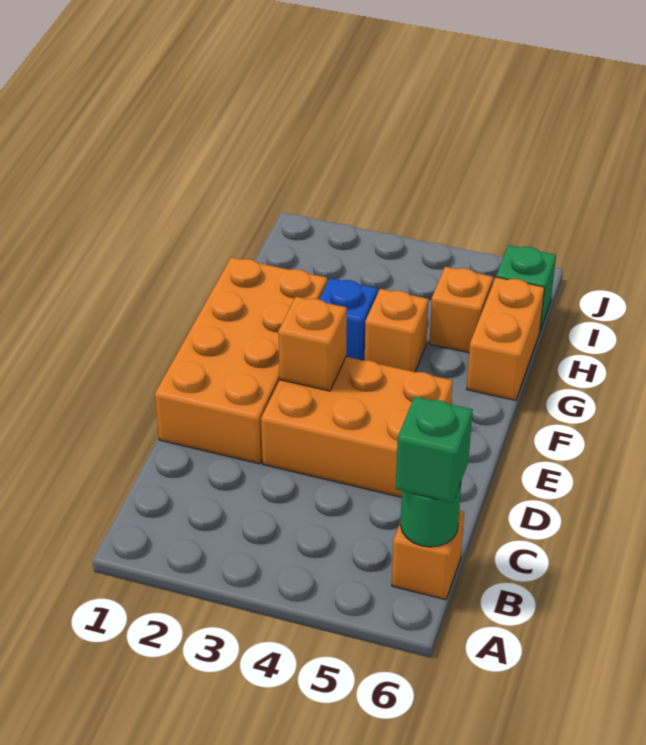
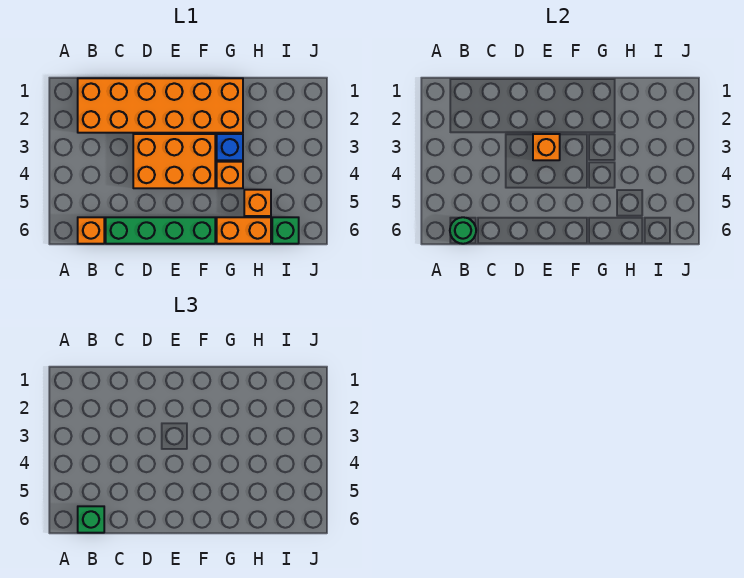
none -> green brick C6:F6 level 1
orange brick D1:G2 level 1 -> orange brick B1:G2 level 1
orange brick D3:E5 level 1 -> orange brick D3:F4 level 1

